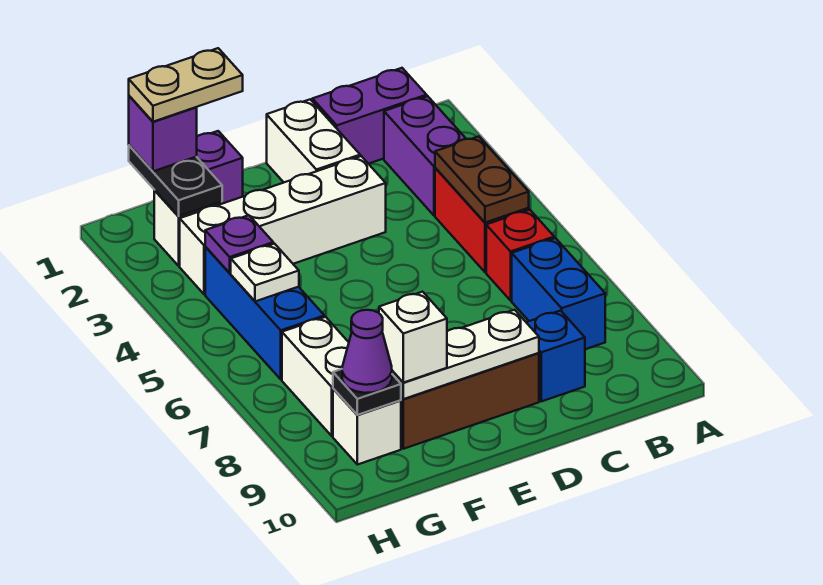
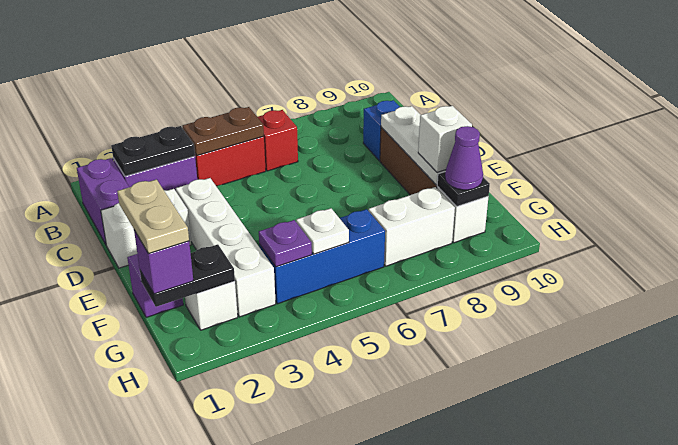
none -> black plate B2:B3 level 2
blue brick B7:B8 level 1 -> none

